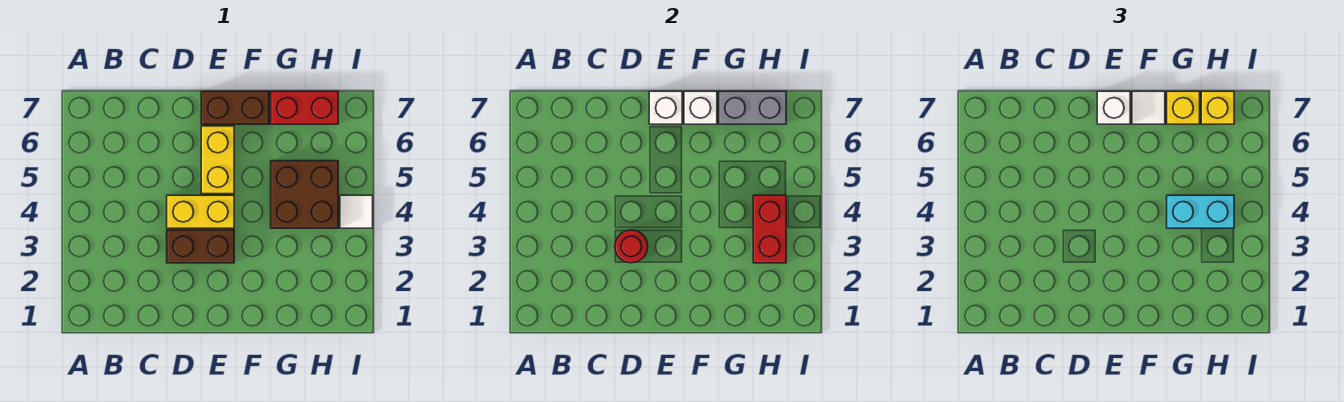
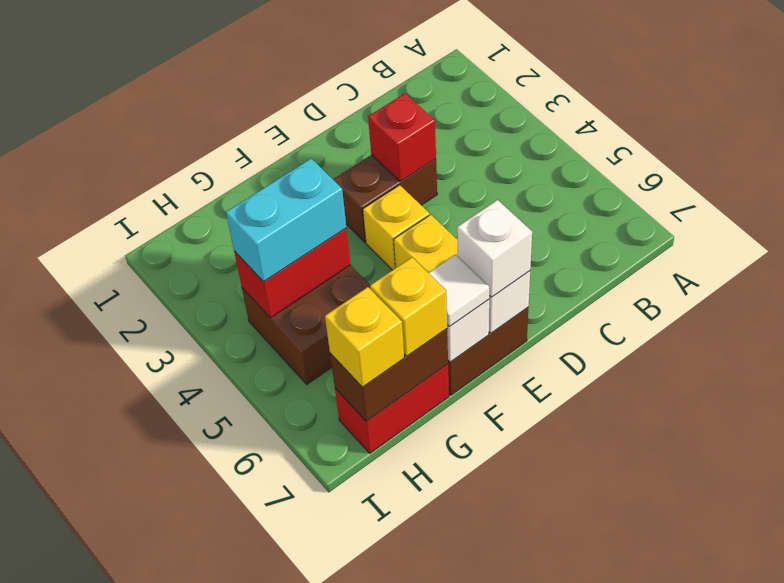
red round brick D3 level 2 -> red brick D3 level 2
yellow brick D4:E4 level 1 -> yellow brick E4 level 1
grey brick G7:H7 level 2 -> brown brick G7:H7 level 2
red brick H3:H4 level 2 -> red brick G4:H4 level 2
white tile I4 level 1 -> none

